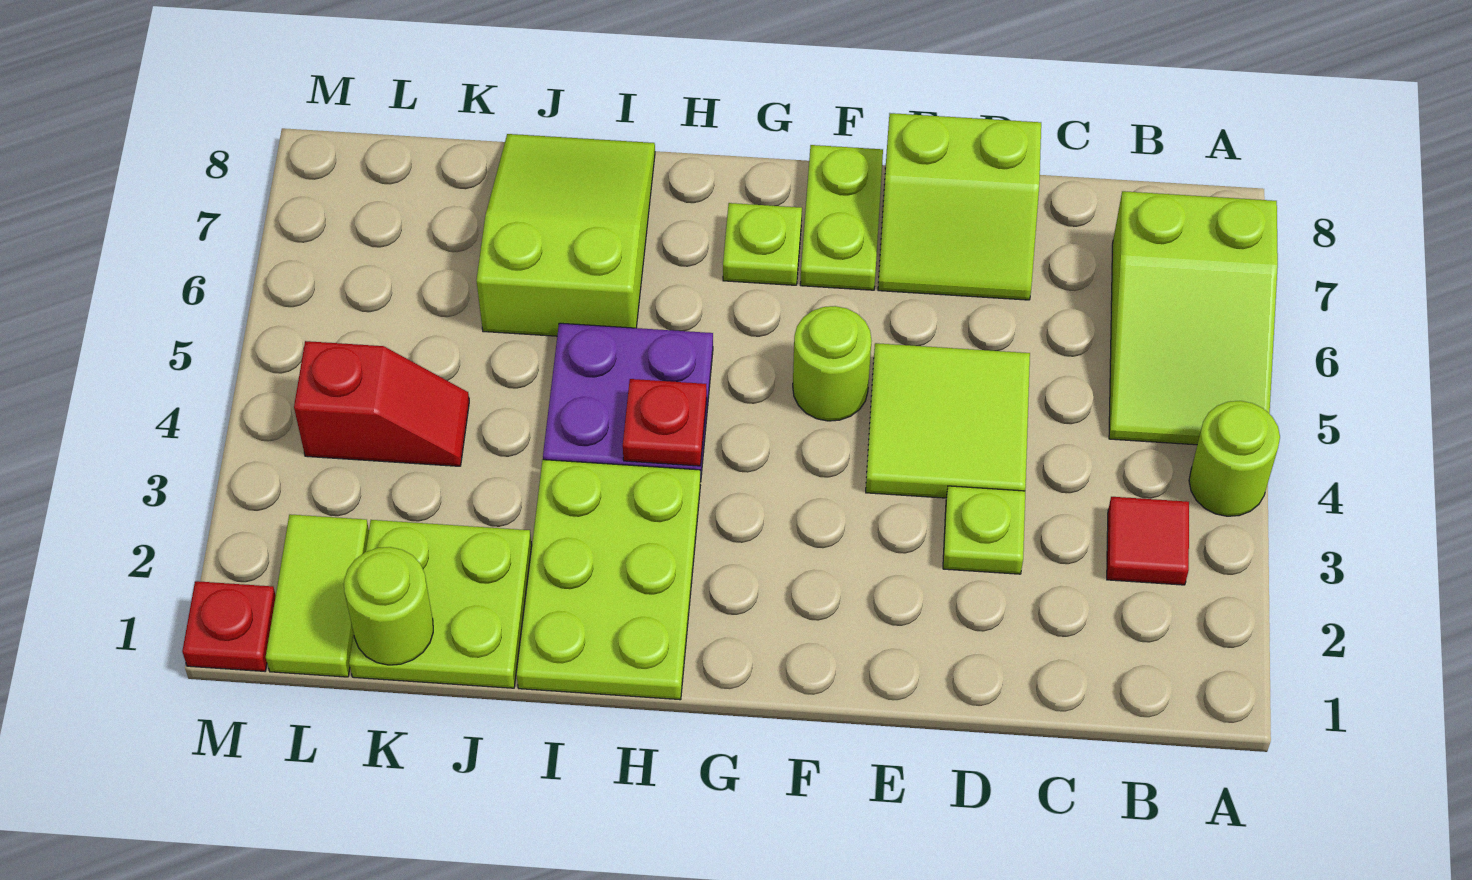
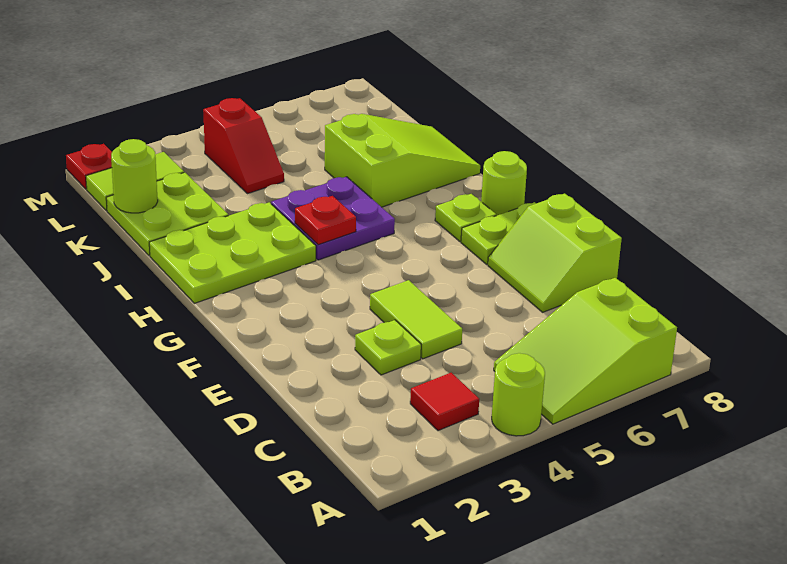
lime tile D4:E5 level 1 -> lime tile D4:E4 level 1
lime round brick F5 level 1 -> lime round brick G8 level 1

